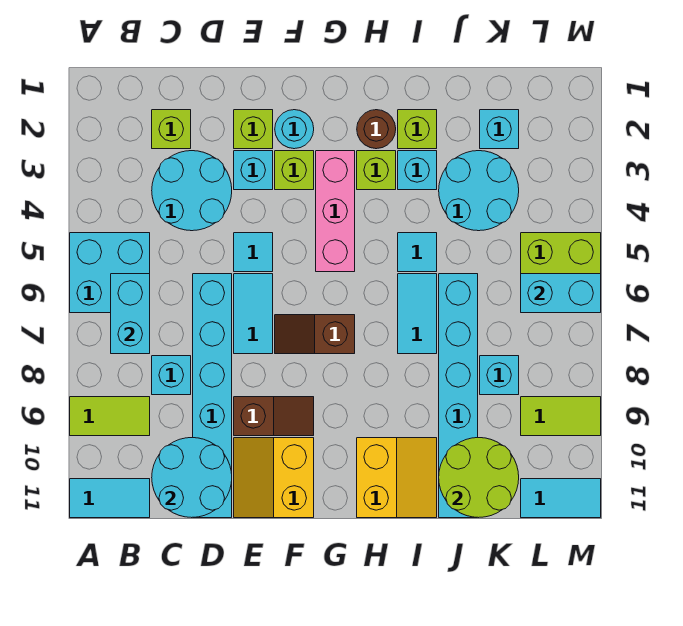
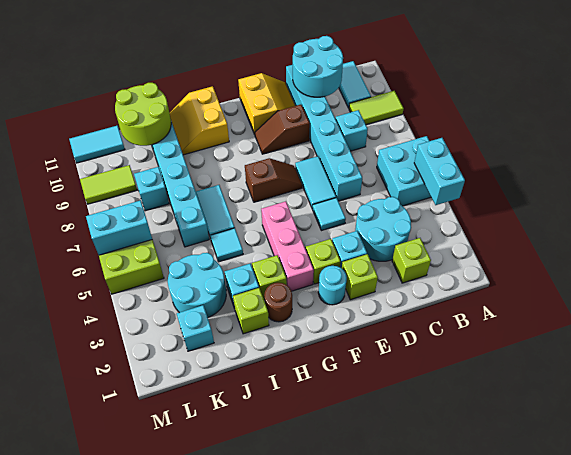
cyan tile A11:B11 level 1 -> cyan tile B10:B11 level 1
cyan brick B6:B7 level 2 -> cyan brick A4:A5 level 2

